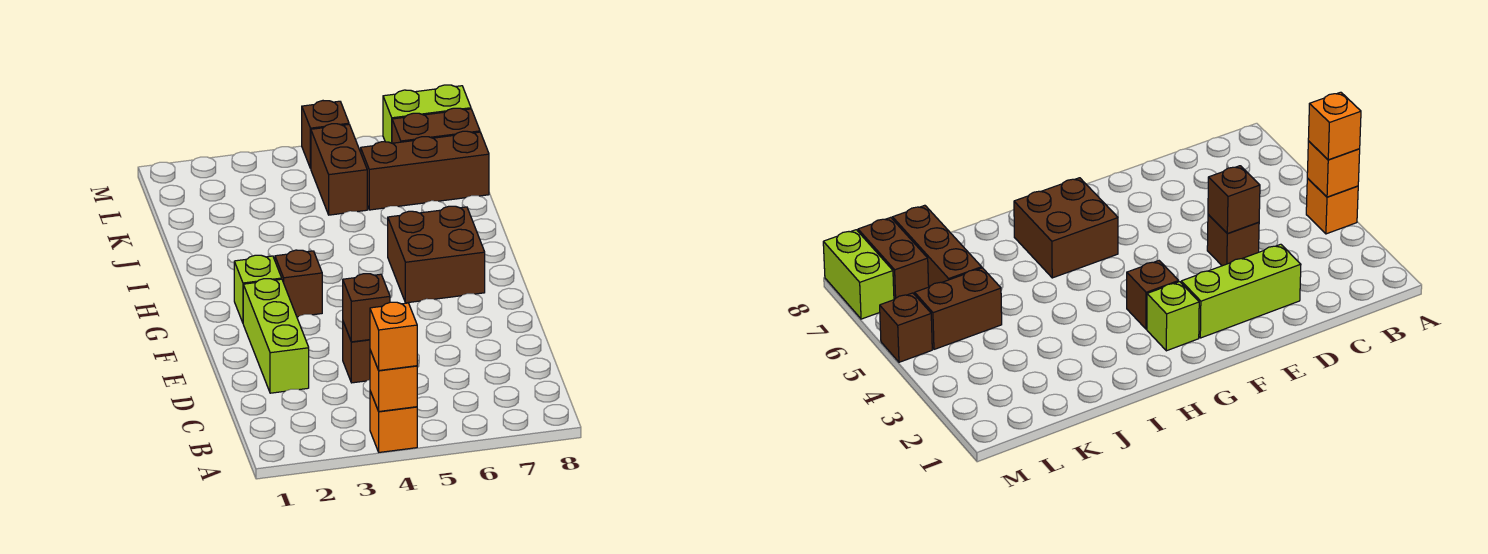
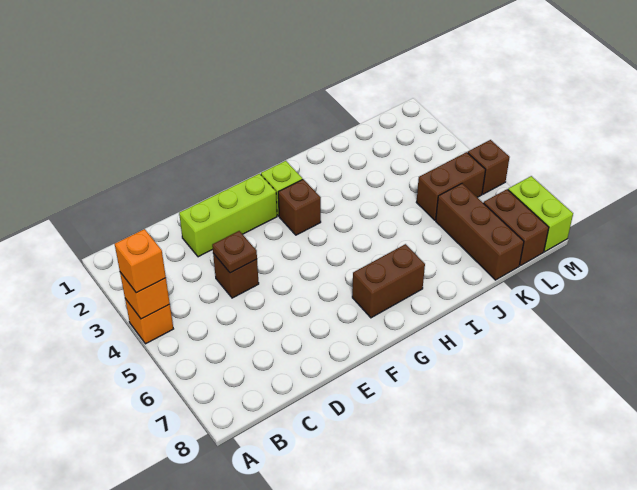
brown brick D4 level 2 -> brown plate D4 level 2
brown brick G6:H7 level 1 -> brown brick G7:H7 level 1

